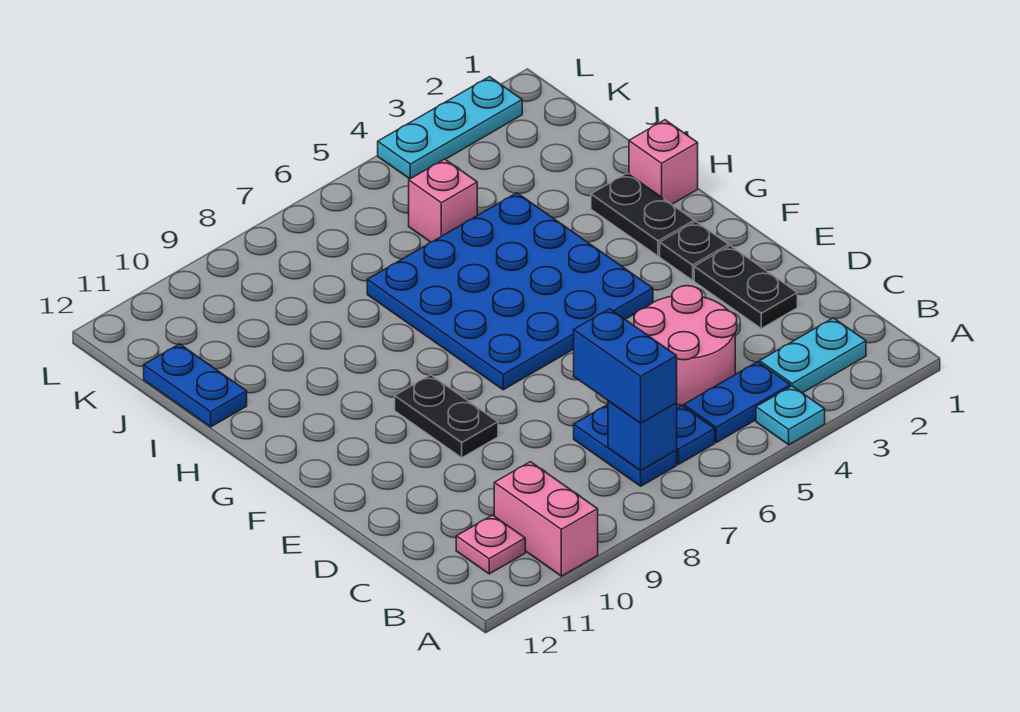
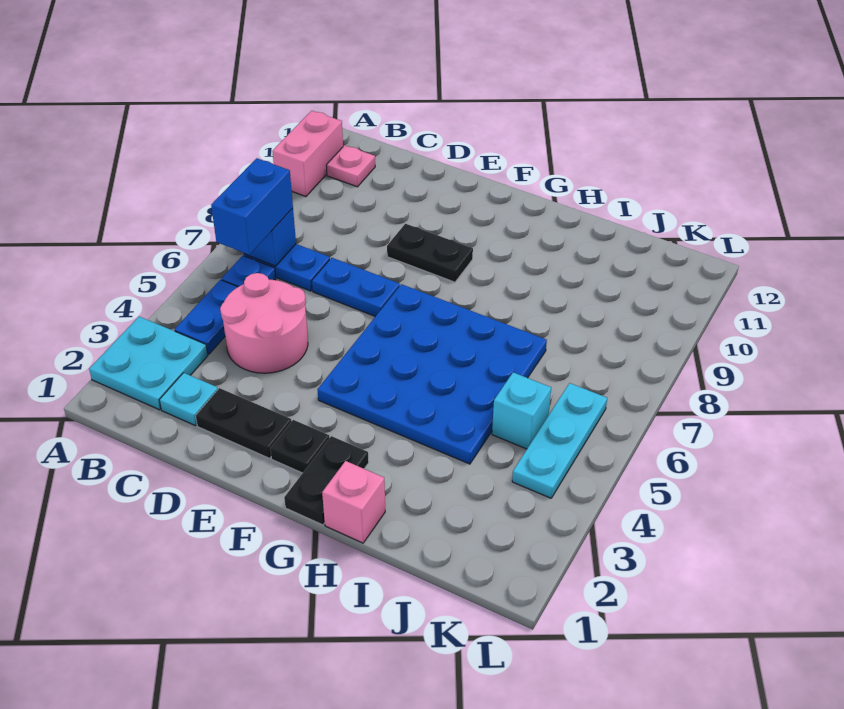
cyan plate A4 level 1 -> cyan plate C2 level 1
pink brick A10:B10 level 1 -> pink brick A10:A11 level 1
cyan plate B2:B3 level 1 -> cyan plate A2:B3 level 1
blue brick B7:C7 level 3 -> blue brick B6:B7 level 3
black plate G2:H2 level 1 -> black plate G1:G2 level 1
blue plate I12:J12 level 1 -> blue plate D7:E7 level 1
pink brick J5 level 1 -> cyan brick J5 level 1
cyan plate L2:L4 level 1 -> cyan plate K4:K6 level 1

